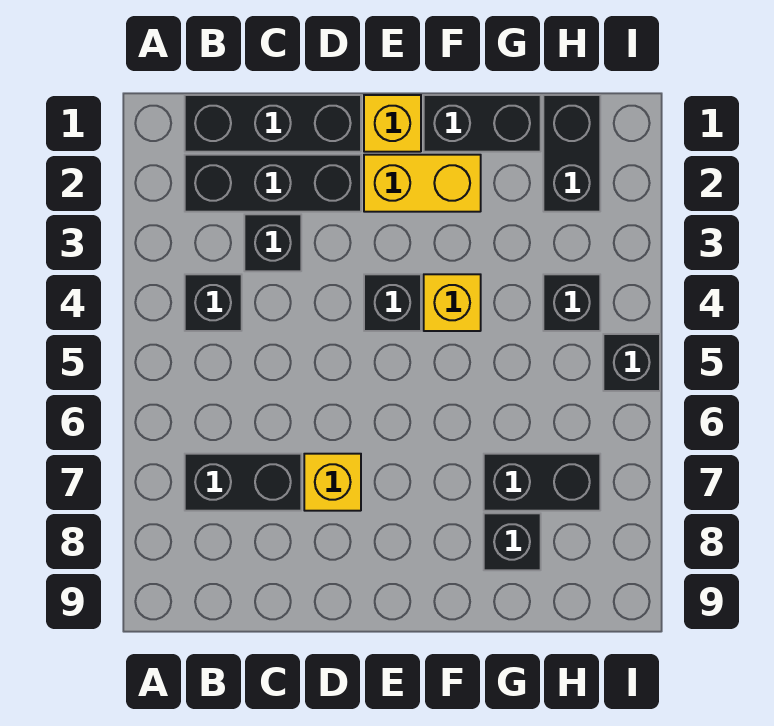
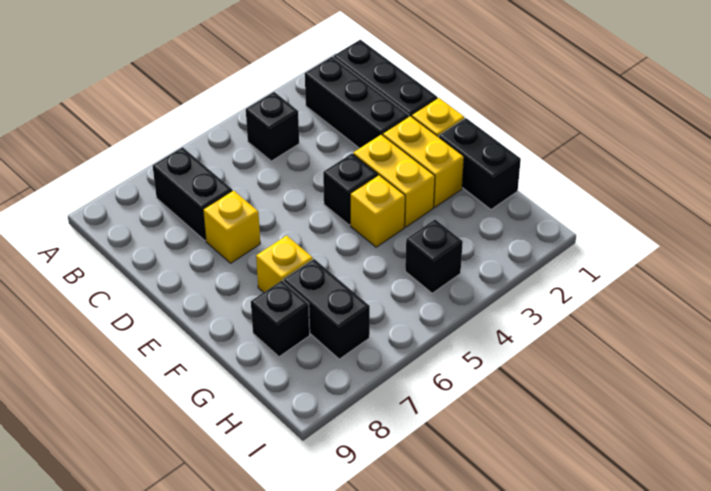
black brick C3 level 1 -> none
none -> yellow brick E3:F3 level 1
none -> yellow brick F7 level 1
black brick H1:H2 level 1 -> none
black brick I5 level 1 -> none

